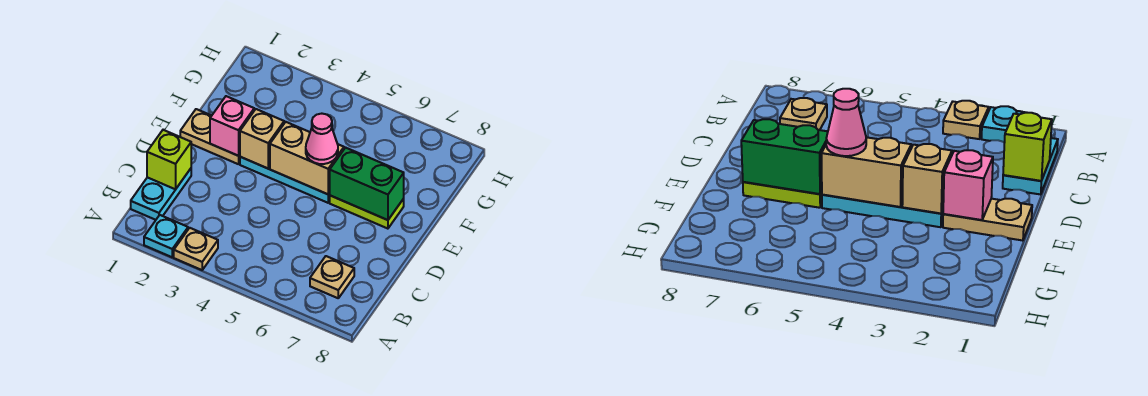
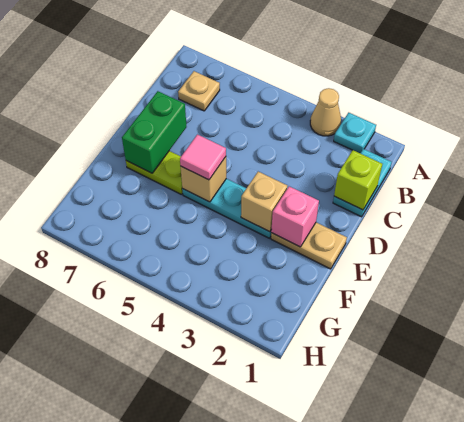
tan plate A3 level 1 -> tan cone A3 level 1
tan brick E4:E5 level 2 -> tan brick E5 level 2
pink cone E5 level 3 -> pink tile E5 level 3
green brick E6:E7 level 2 -> green brick D7:E7 level 2

